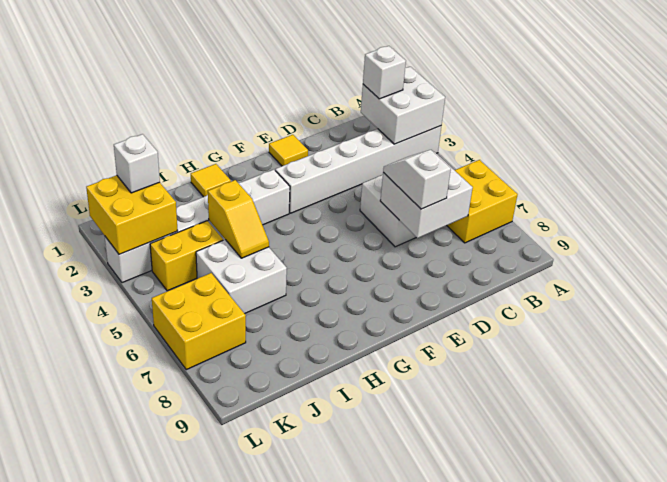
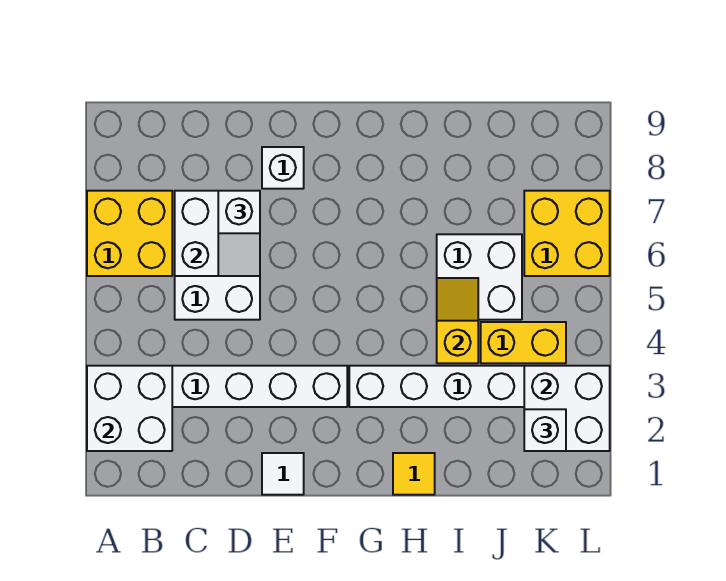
white brick B2 level 3 -> white brick E8 level 1
yellow tile E1 level 1 -> white tile E1 level 1
yellow brick K2:L3 level 2 -> white brick K2:L3 level 2

